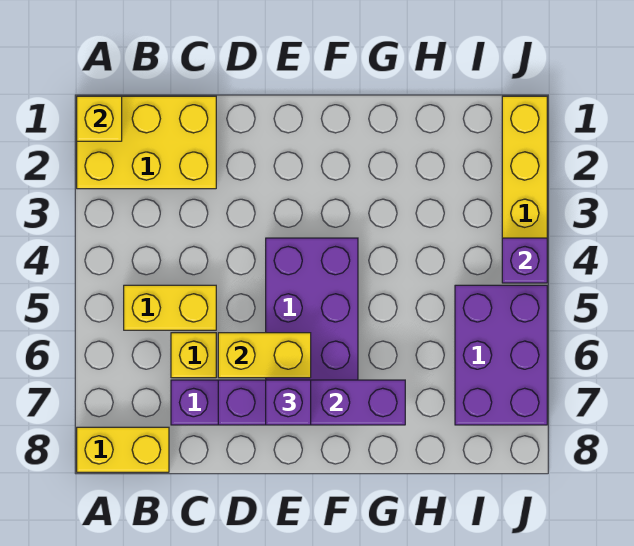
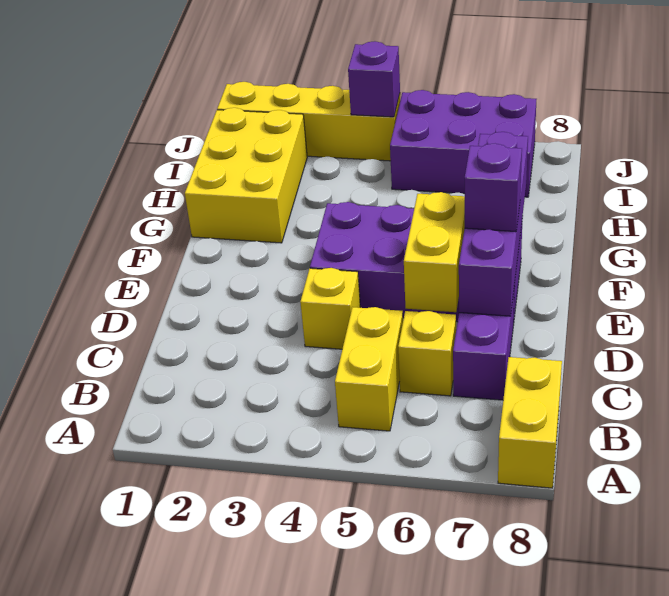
yellow brick A1:C2 level 1 -> yellow brick G1:I2 level 1
yellow brick A1 level 2 -> yellow brick D4 level 1

